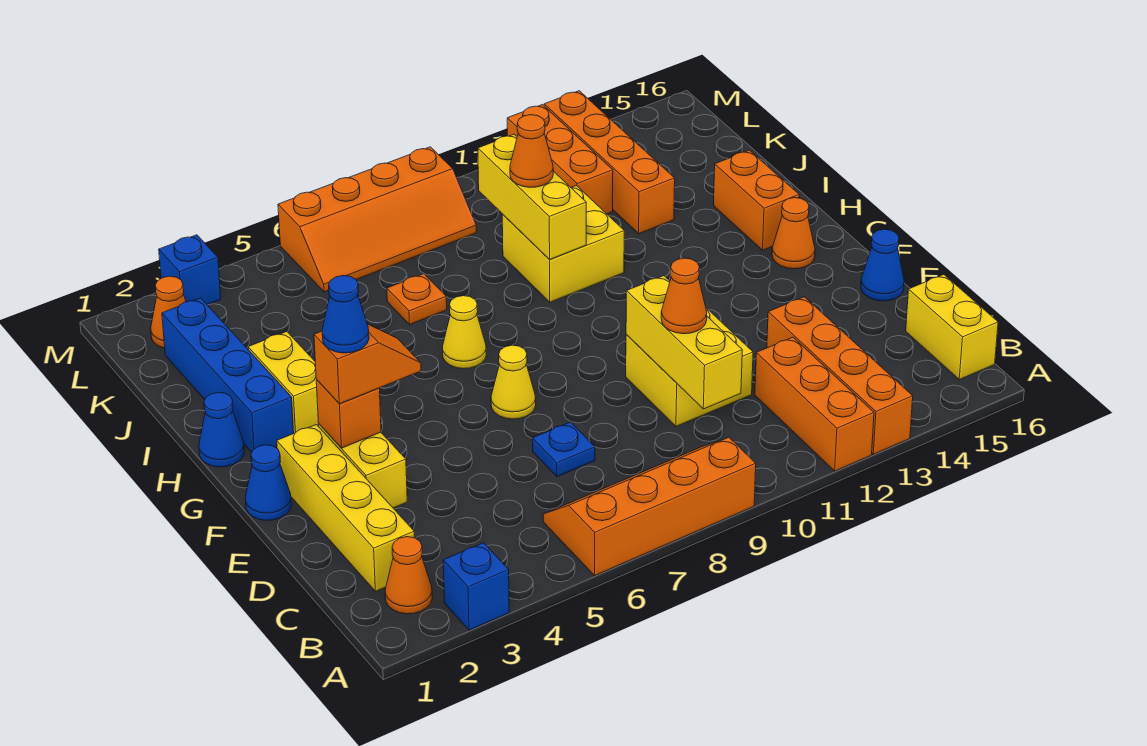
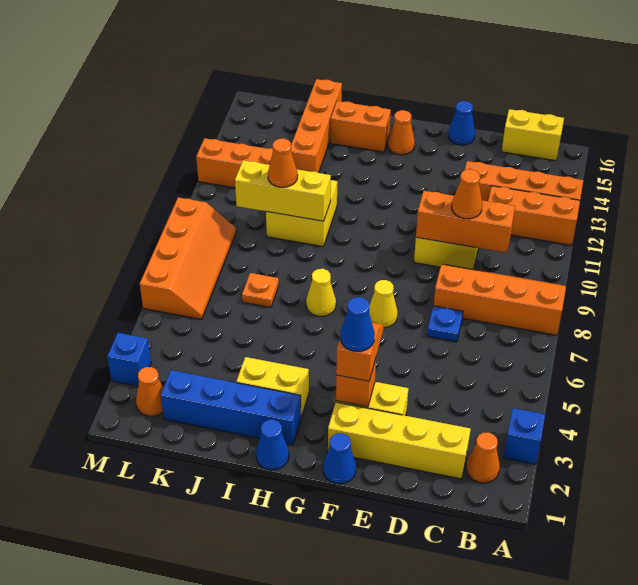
orange slope A6:B9 level 1 top A -> orange slope A8:D9 level 1 top 8
yellow brick C10:E10 level 2 -> orange brick C10:E10 level 2
orange brick J13:M13 level 1 -> orange brick J13:J16 level 1

